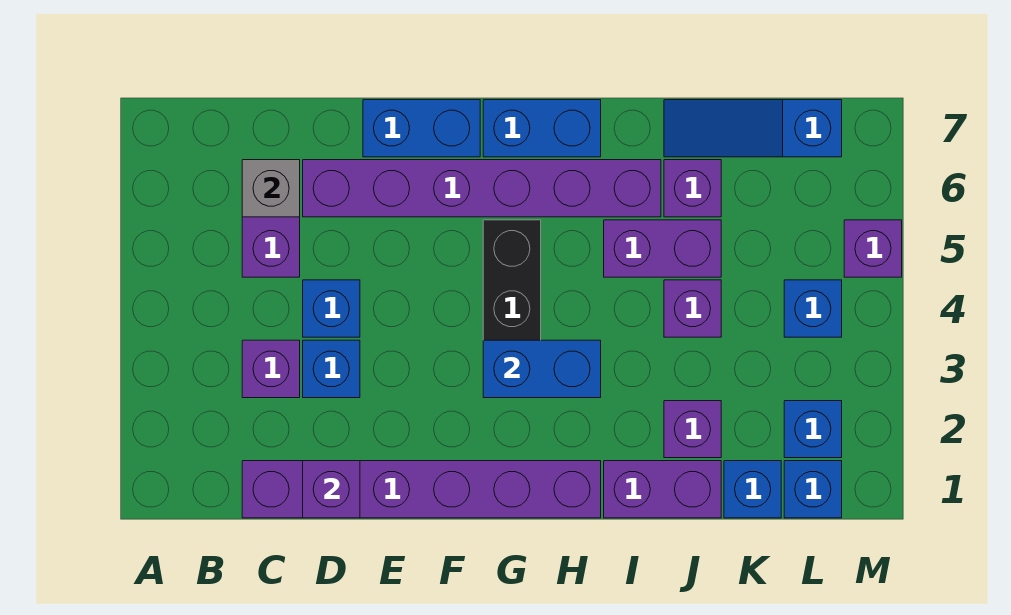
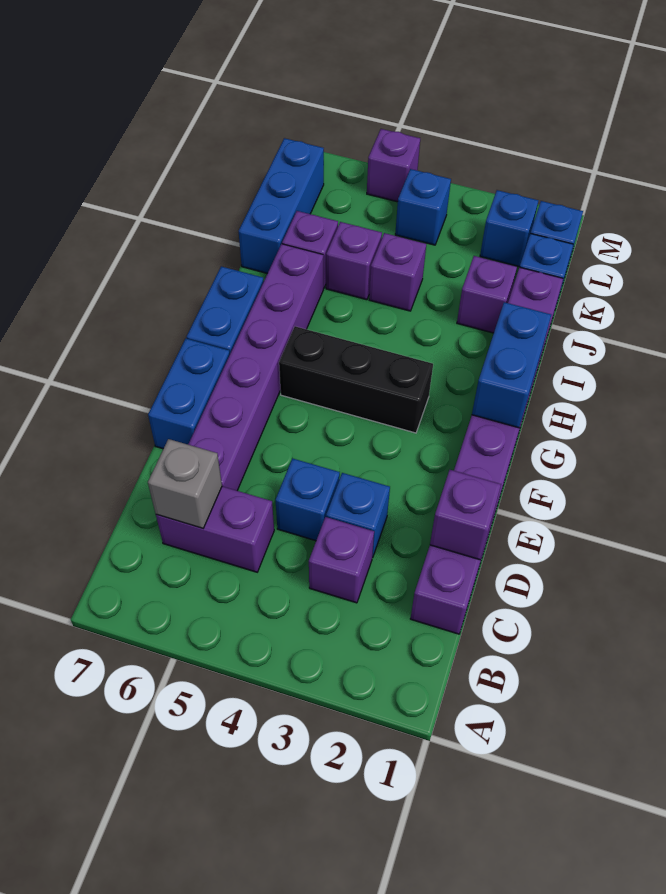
blue brick G3:H3 level 2 -> blue brick G1:H1 level 2
purple brick I5:J5 level 1 -> purple brick J5 level 1
blue slope J7:L7 level 1 top L -> blue brick J7:L7 level 1

